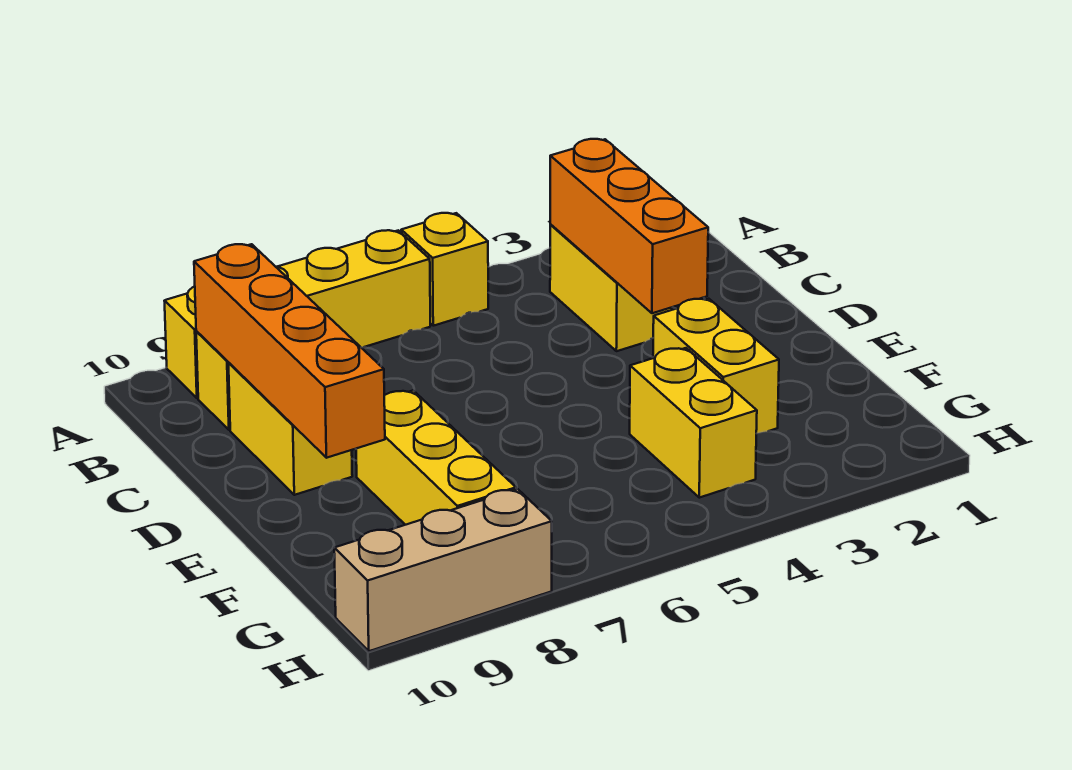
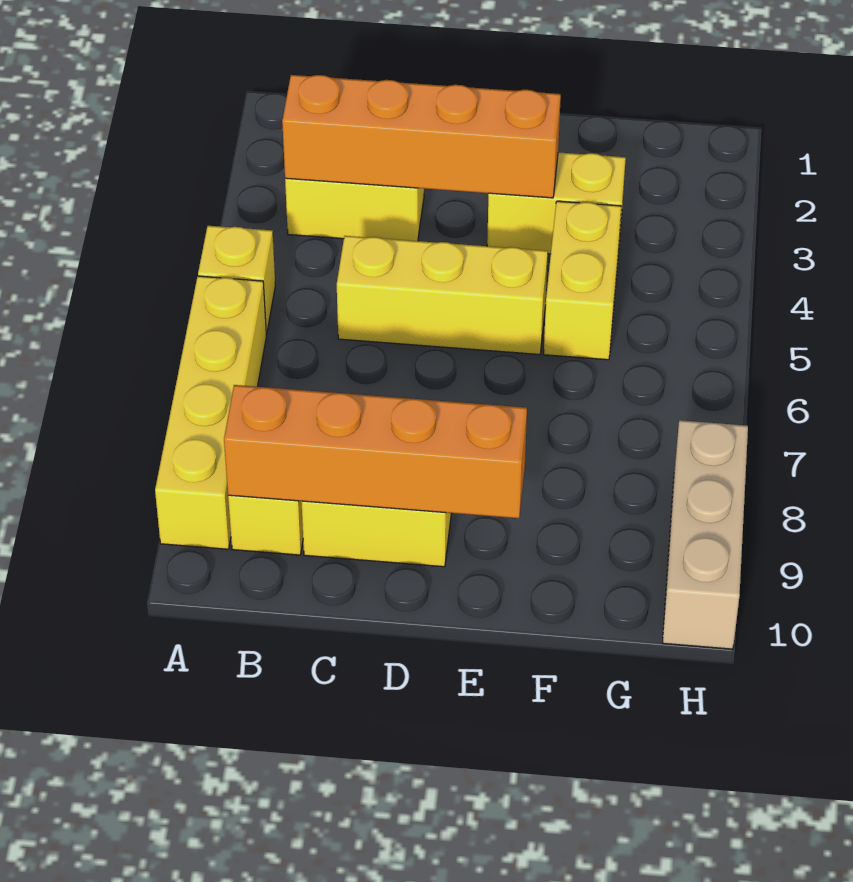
orange brick B3:D3 level 2 -> orange brick B3:E3 level 2
yellow brick E8:G8 level 1 -> yellow brick C5:E5 level 1
yellow brick F4:G4 level 1 -> yellow brick F4:F5 level 1

